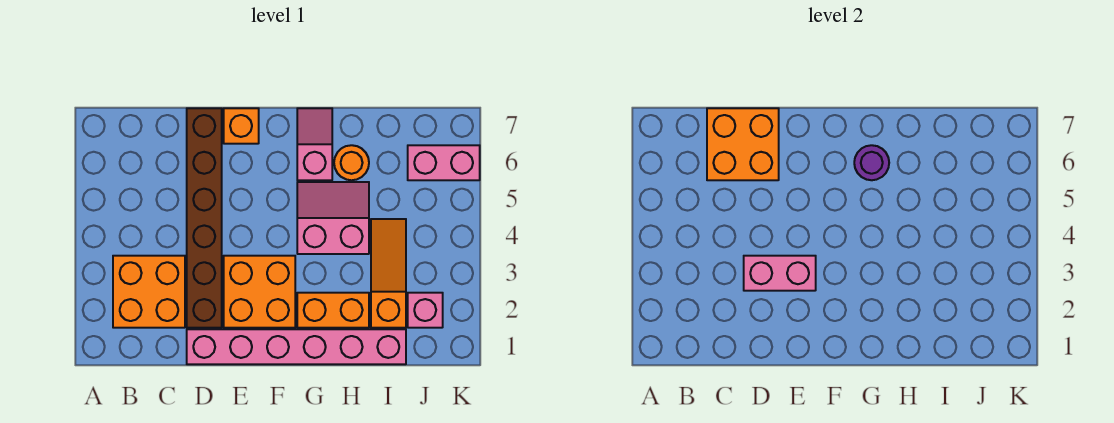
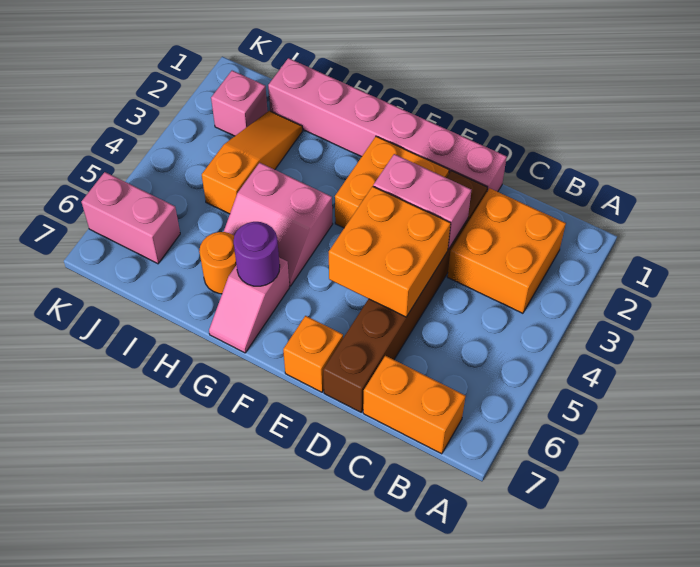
orange brick C6:D7 level 2 -> orange brick D4:E5 level 2
orange brick G2:H2 level 1 -> orange brick B7:C7 level 1
orange slope I2:I4 level 1 top 2 -> orange slope I2:I4 level 1 top 4

